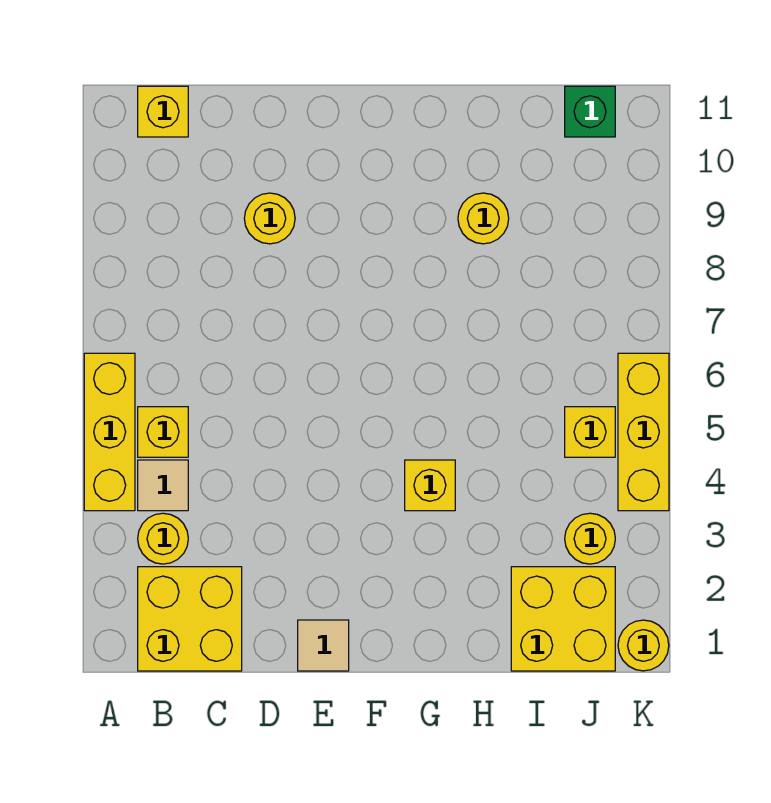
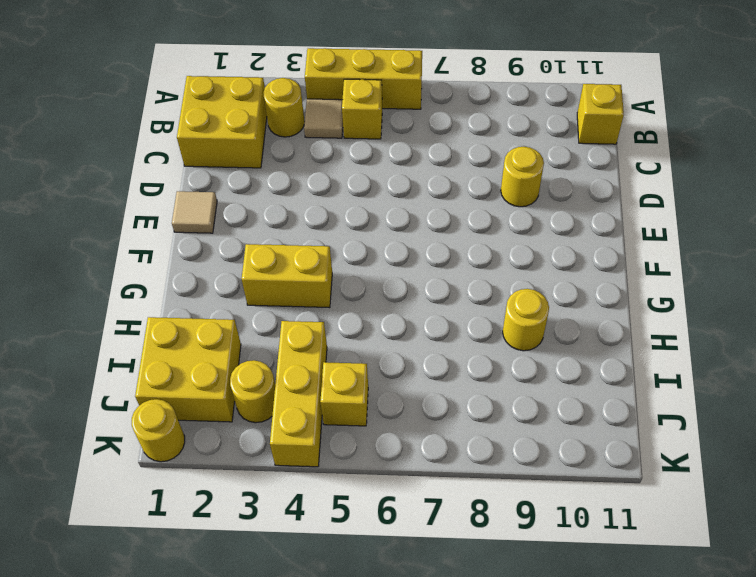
yellow brick G4 level 1 -> yellow brick G3:G4 level 1
green brick J11 level 1 -> none
yellow brick K4:K6 level 1 -> yellow brick I4:K4 level 1

